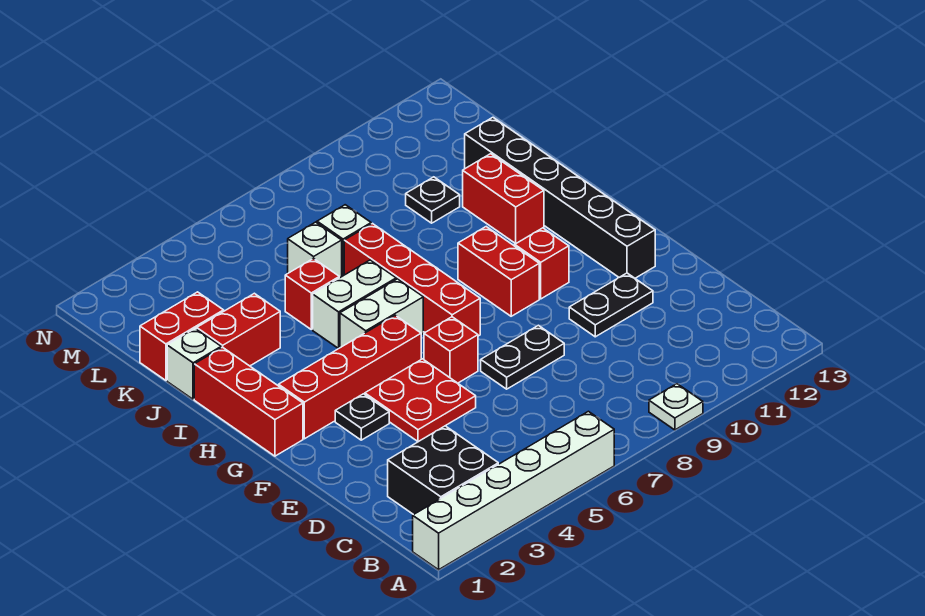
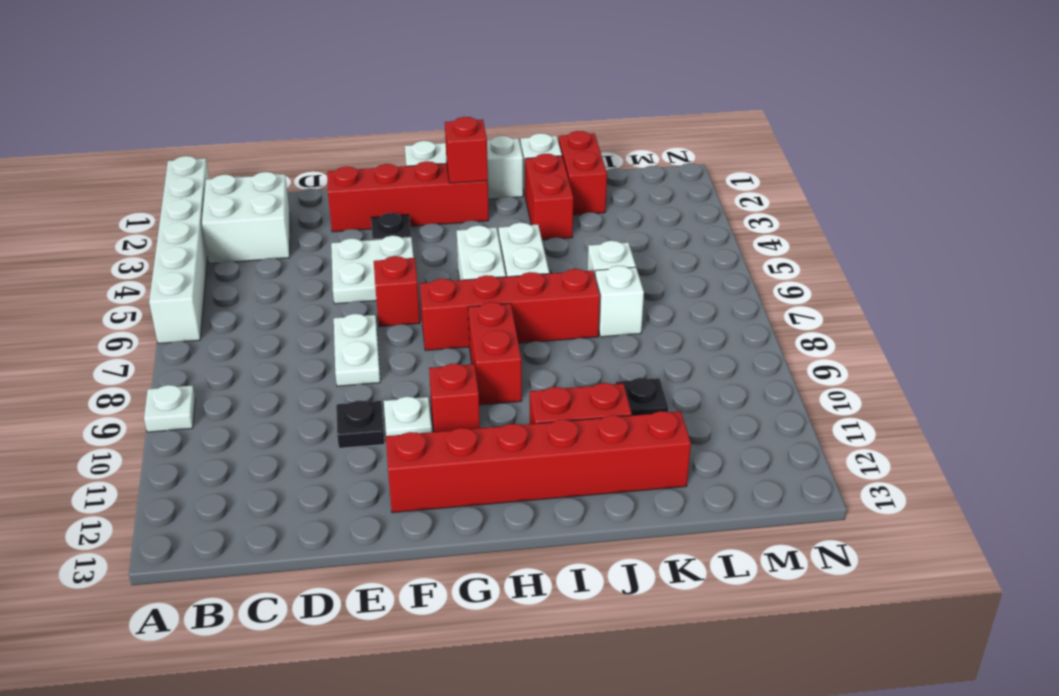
black brick B2:C3 level 1 -> white brick B2:C3 level 1
red plate E4:F5 level 1 -> white plate E4:F5 level 1
black plate E7:E8 level 1 -> white plate E7:E8 level 1
black plate E10:E11 level 1 -> black plate E10 level 1
none -> white plate F10 level 1
black brick F12:K12 level 1 -> red brick F12:K12 level 1
red brick G1:I1 level 1 -> white brick G1:I1 level 1
red brick G2:G5 level 1 -> red brick E2:H2 level 1
red brick G9:H9 level 1 -> red brick H8:H9 level 1
red brick J5 level 1 -> red brick H2 level 2

